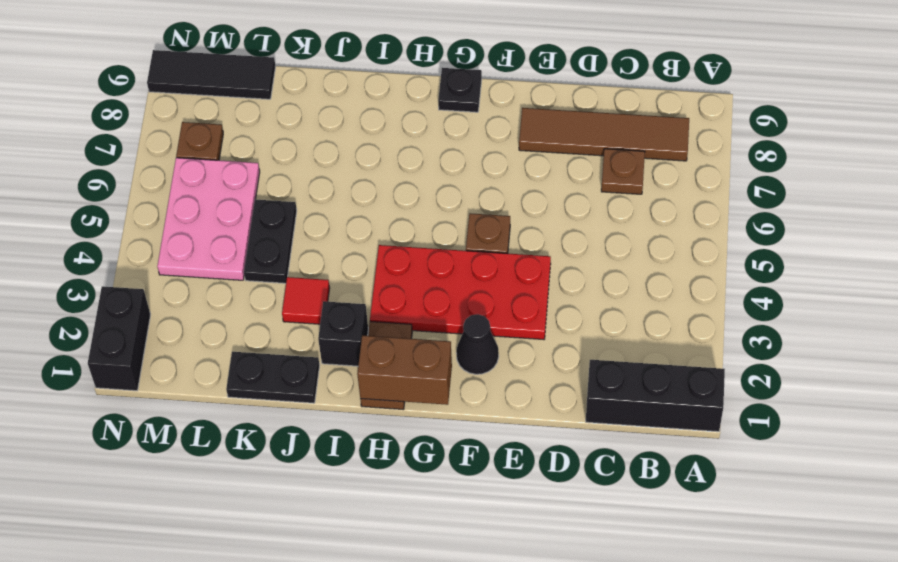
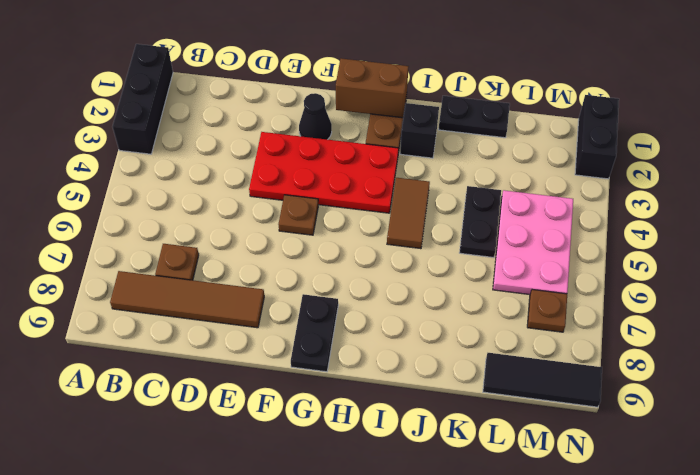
black brick A1:C1 level 1 -> black brick A1:A3 level 1
black plate G9 level 1 -> black plate G8:G9 level 1
none -> brown tile I4:I5 level 1
red tile J3 level 1 -> none

